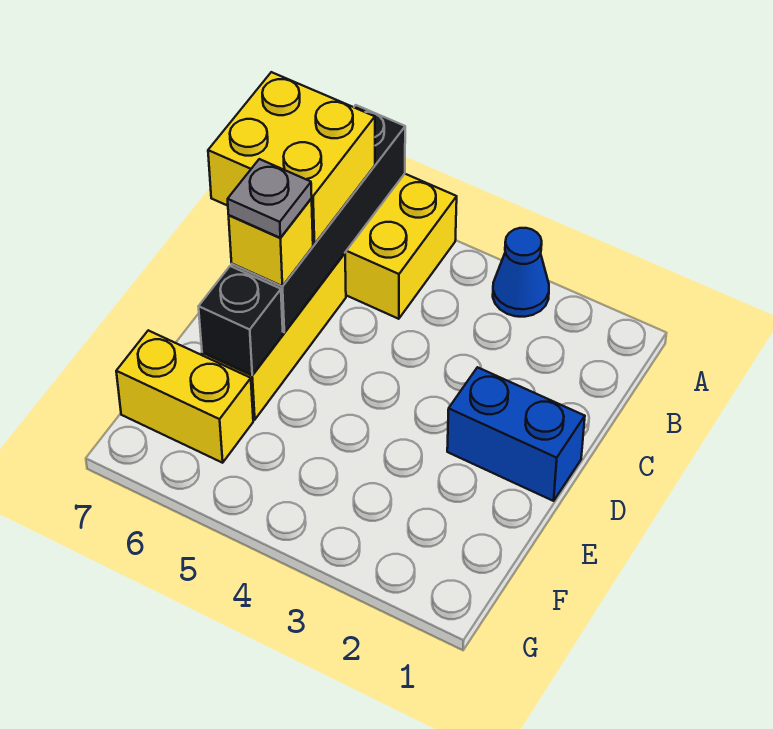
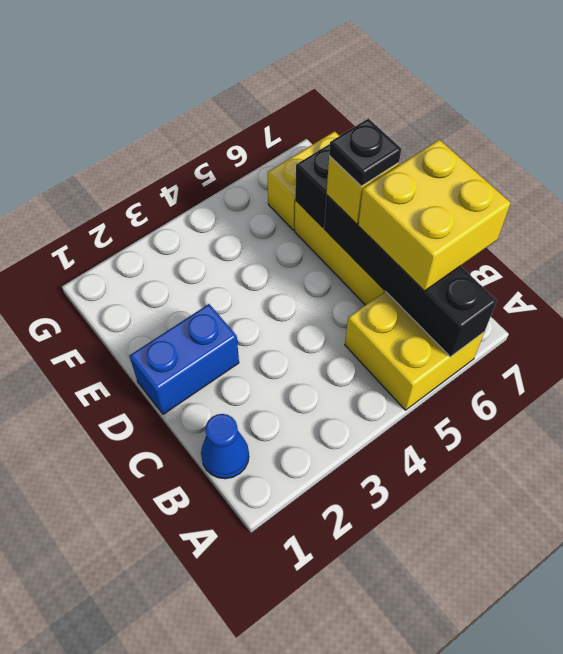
blue cone A3 level 1 -> blue cone B1 level 1
grey plate D6 level 4 -> black plate D6 level 4

